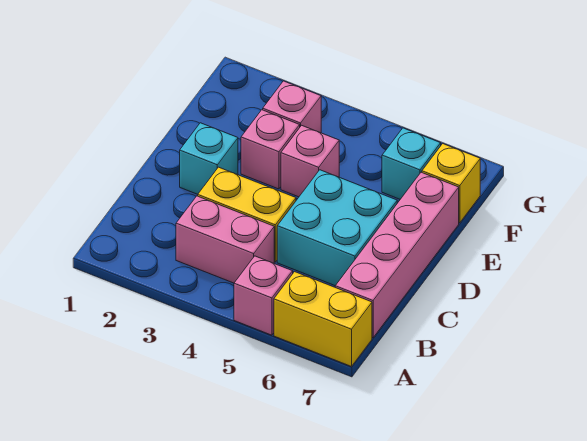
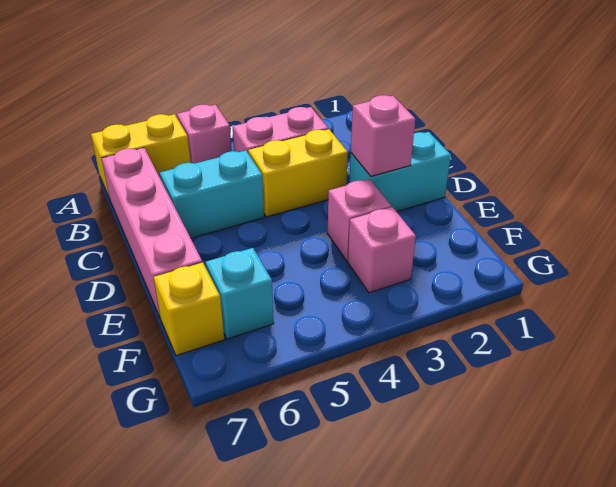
cyan brick C5:D6 level 1 -> cyan brick C5:C6 level 1
cyan brick D2 level 1 -> cyan brick D1:D2 level 1
pink brick E4 level 1 -> pink brick D2 level 2

